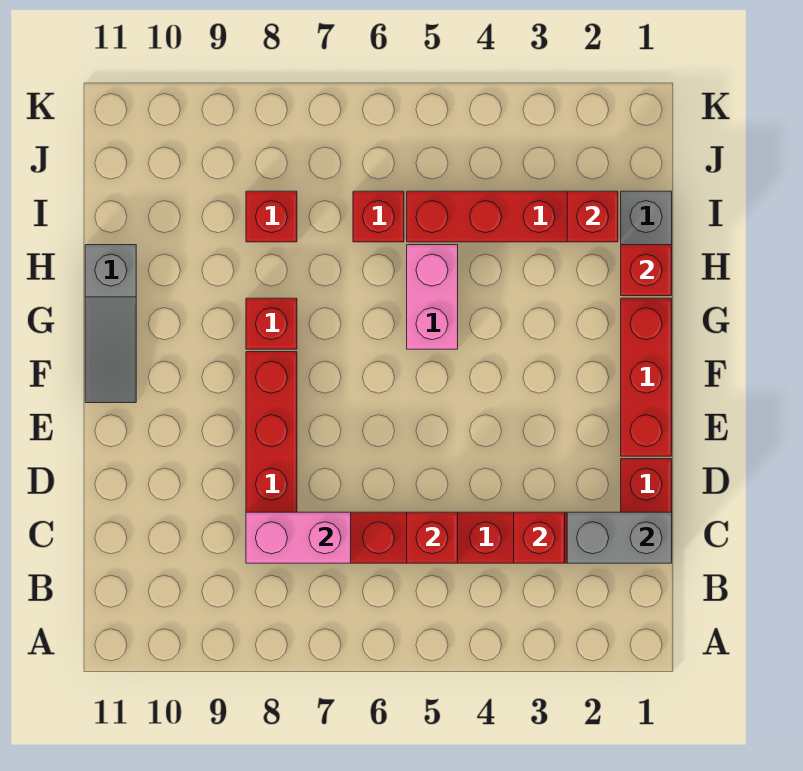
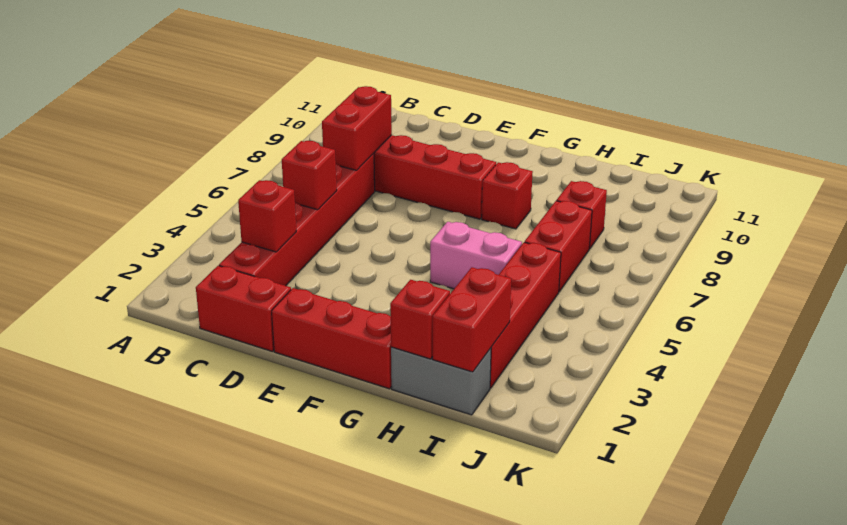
grey brick C1:C2 level 2 -> none
pink brick C7:C8 level 2 -> red brick C7:C8 level 2
grey slope F11:H11 level 1 top H -> none
red brick I2 level 2 -> red brick I1:I2 level 2
red brick I6 level 1 -> red brick I6:I7 level 1

